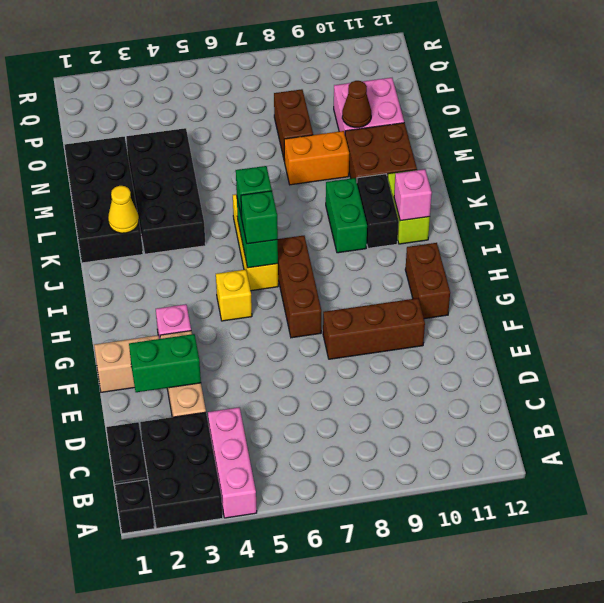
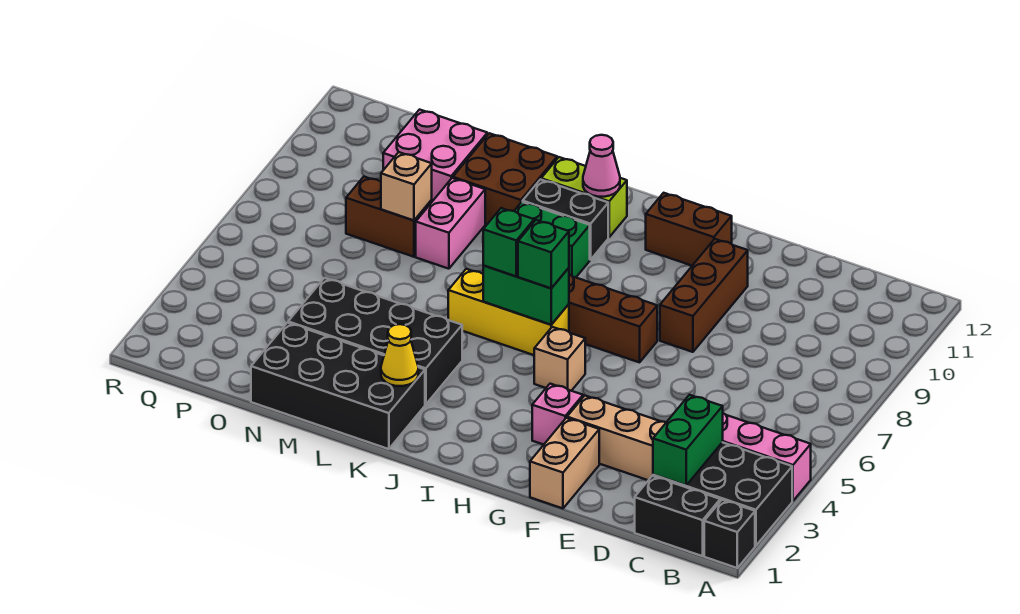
green brick E2:E3 level 2 -> green brick C2:C3 level 2
yellow brick H5 level 1 -> tan brick H5 level 1
pink brick J11 level 2 -> pink cone J11 level 2
orange brick M8:M9 level 1 -> pink brick M8:M9 level 1
none -> tan brick N8 level 2
brown cone N10 level 2 -> none

